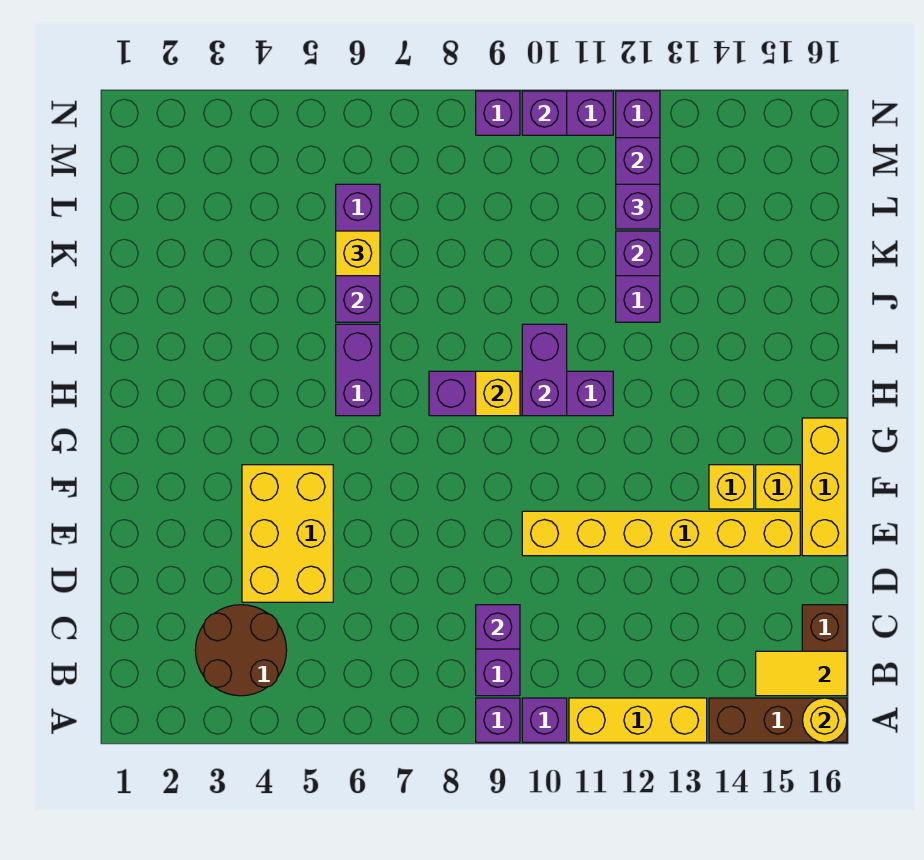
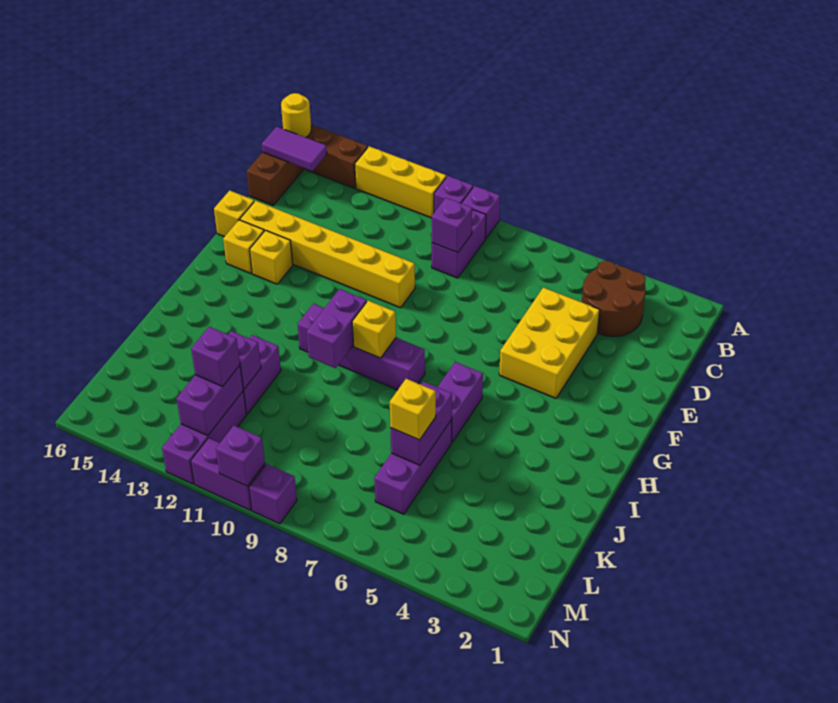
yellow tile B15:B16 level 2 -> purple tile B15:B16 level 2
yellow brick E16:G16 level 1 -> yellow brick E16 level 1

